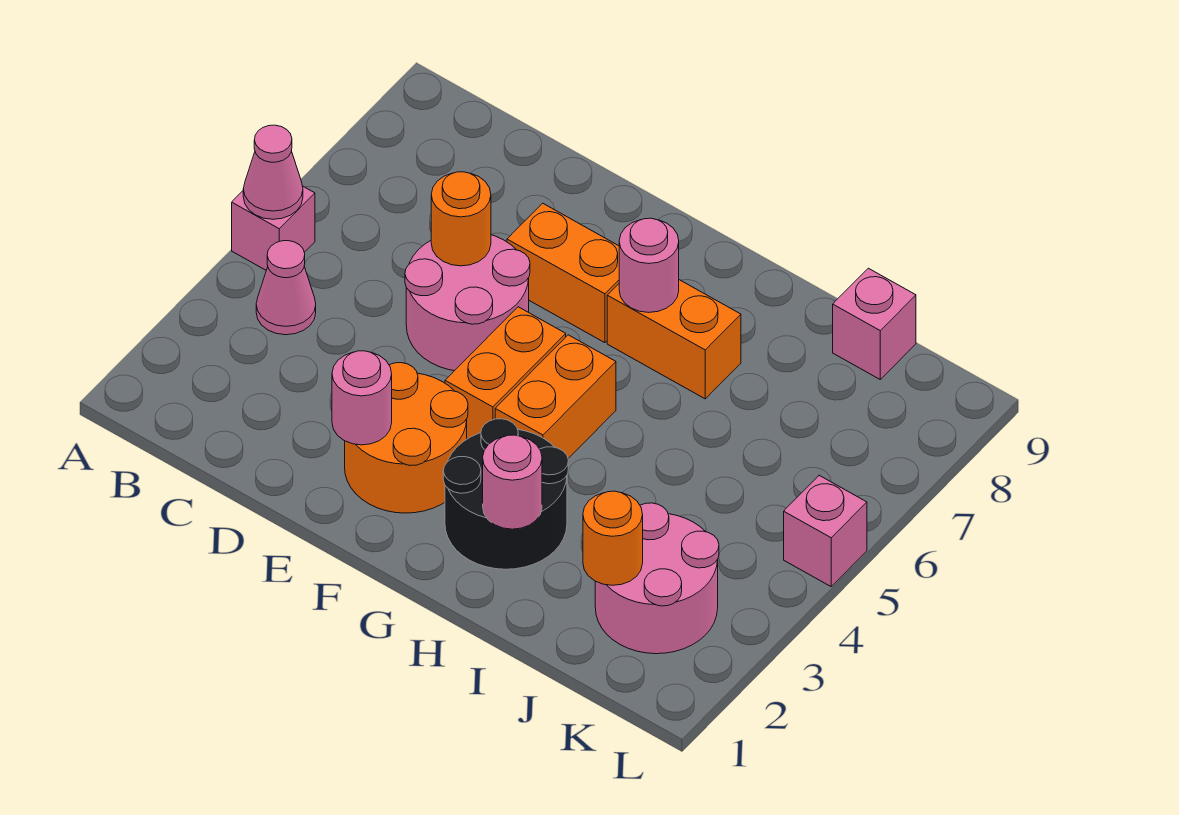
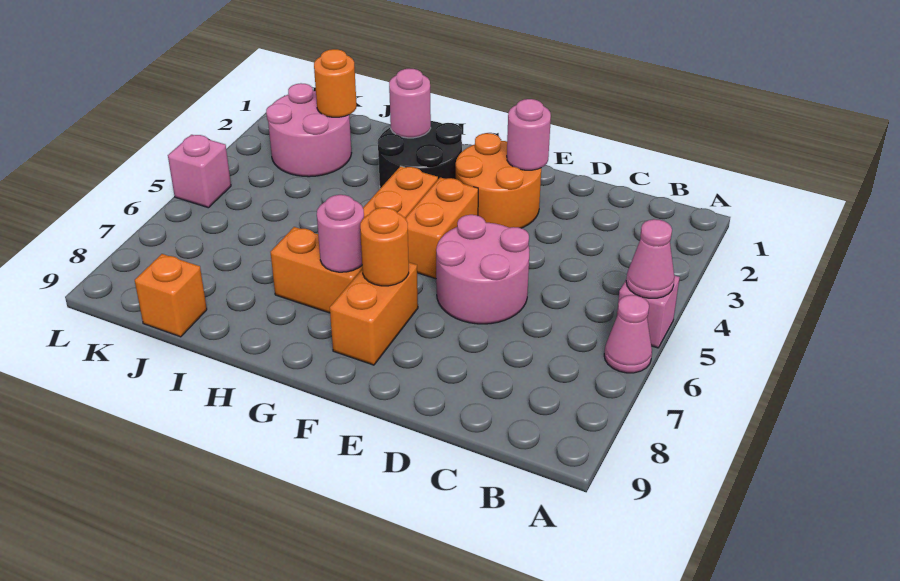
pink cone B4 level 1 -> pink cone A6 level 1
orange round brick D6 level 2 -> orange round brick F7 level 2
orange brick E7:F7 level 1 -> orange brick F7:F8 level 1
pink brick J9 level 1 -> orange brick J9 level 1

